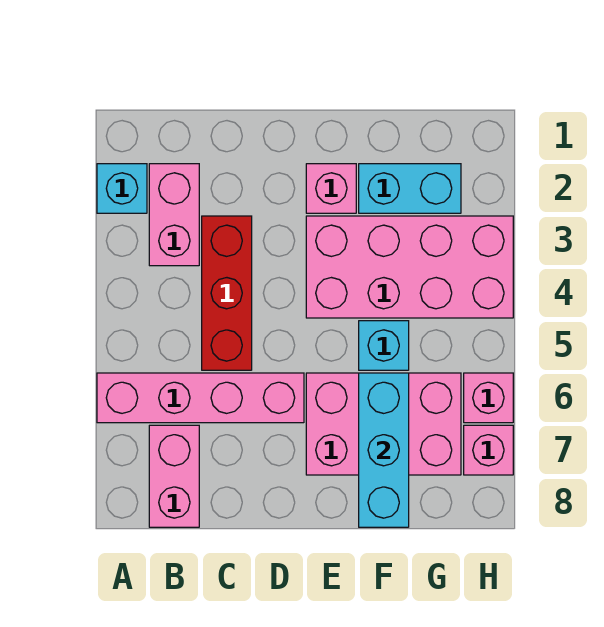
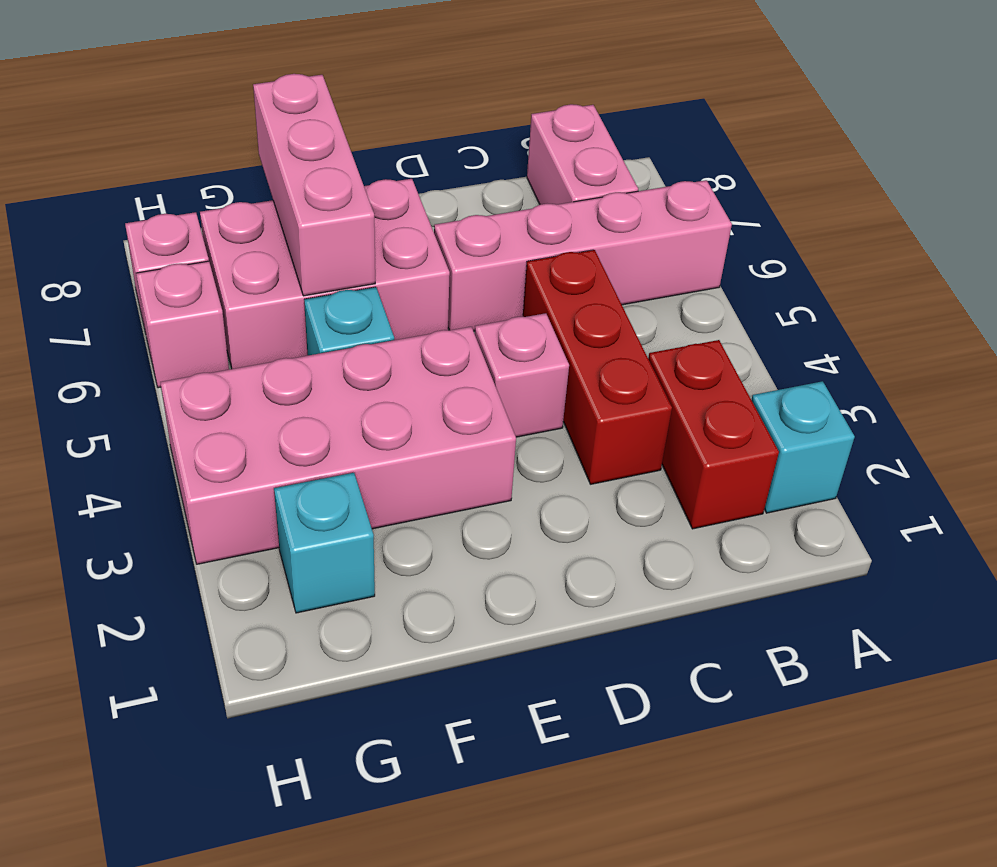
pink brick B2:B3 level 1 -> red brick B2:B3 level 1
pink brick E2 level 1 -> pink brick D4 level 1
cyan brick F2:G2 level 1 -> cyan brick G2 level 1
cyan brick F6:F8 level 2 -> pink brick F6:F8 level 2

